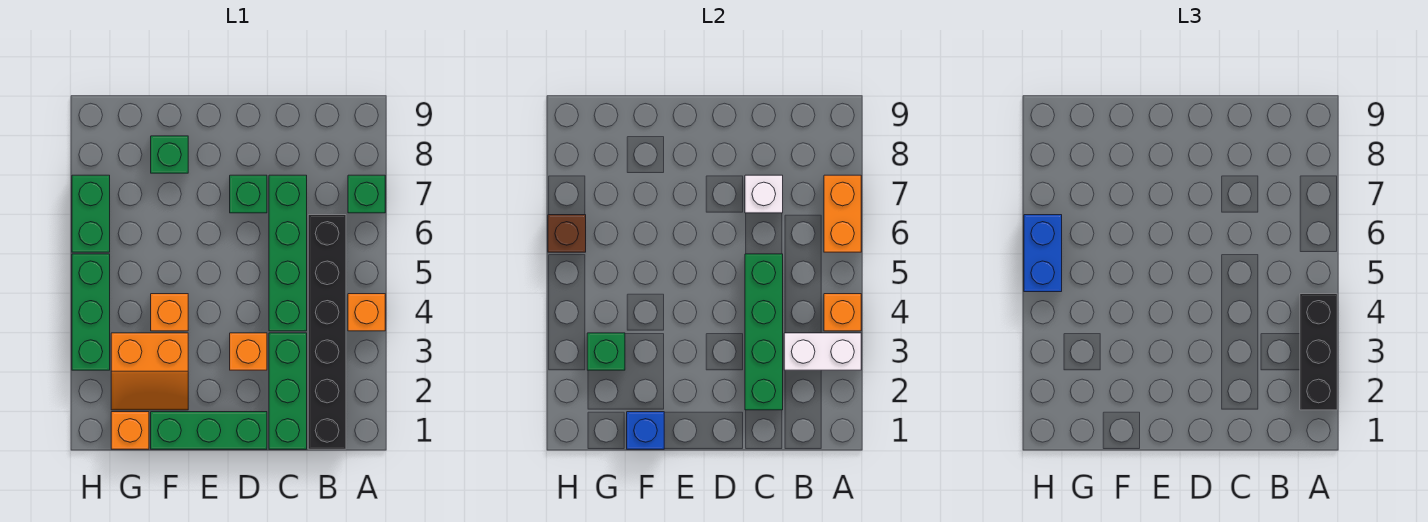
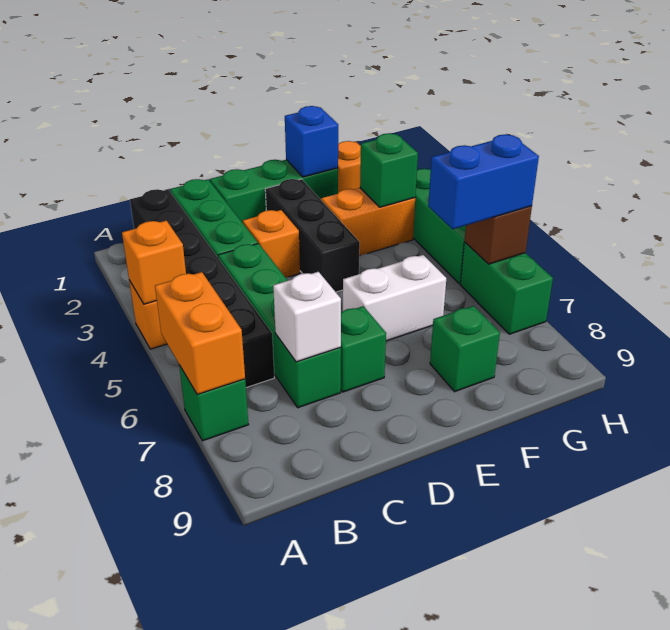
black brick A2:A4 level 3 -> black brick E2:E4 level 1
white brick A3:B3 level 2 -> white brick E6:F6 level 1
green brick C2:C5 level 2 -> none
orange brick F4 level 1 -> none
blue brick H5:H6 level 3 -> blue brick G6:H6 level 3

